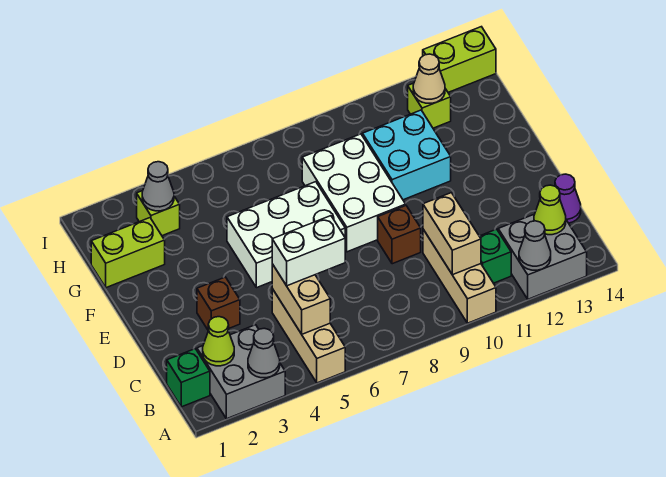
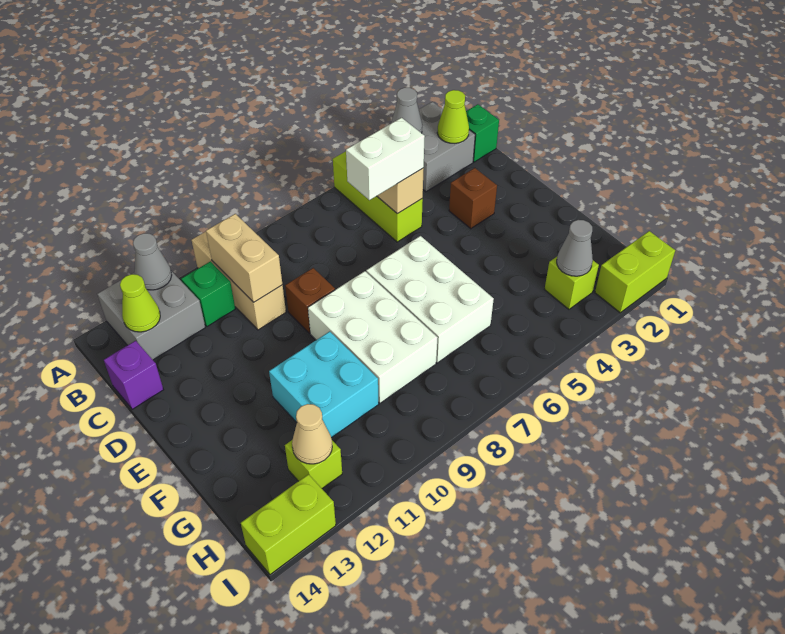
tan brick A5:C5 level 1 -> lime brick A5:C5 level 1
purple cone C14 level 1 -> purple brick C14 level 1
white brick E5:F7 level 1 -> white brick E6:G7 level 1
lime brick G1:G2 level 1 -> lime brick I1:I2 level 1

